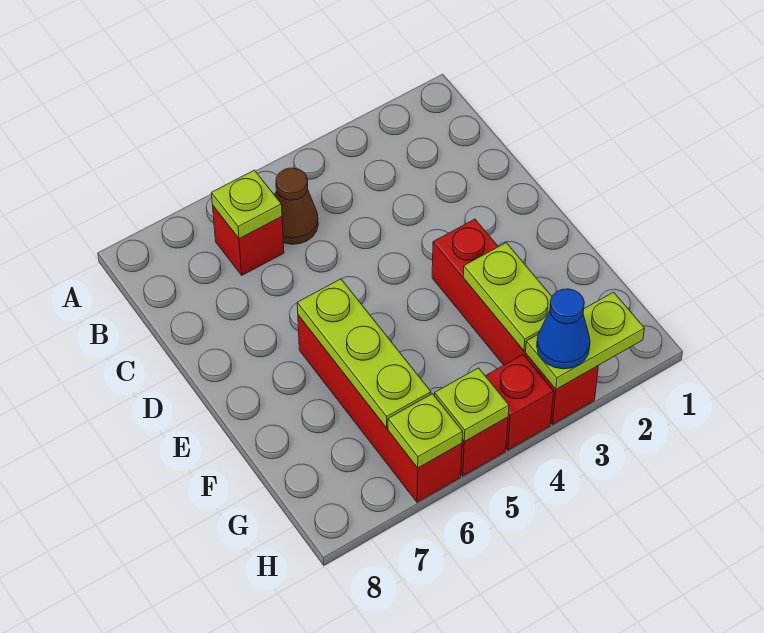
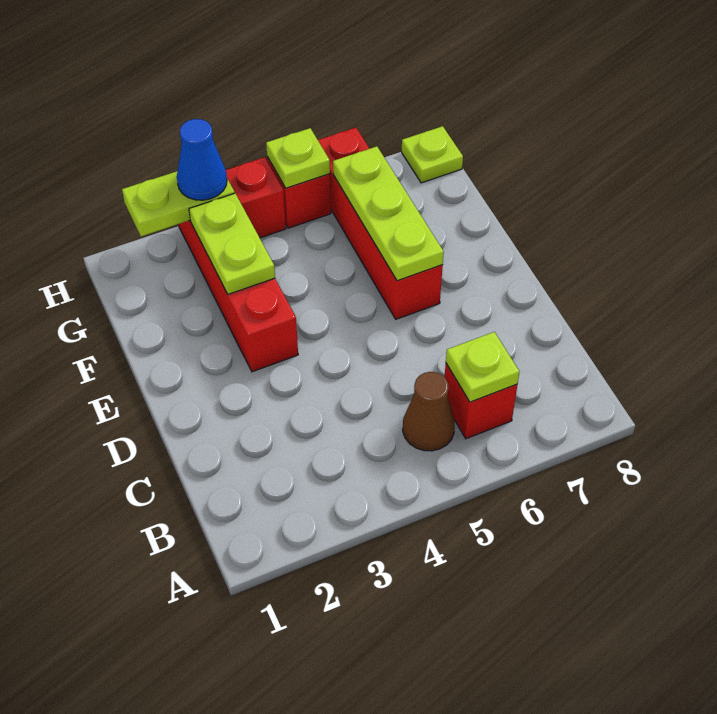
lime plate H6 level 2 -> lime plate H8 level 1

